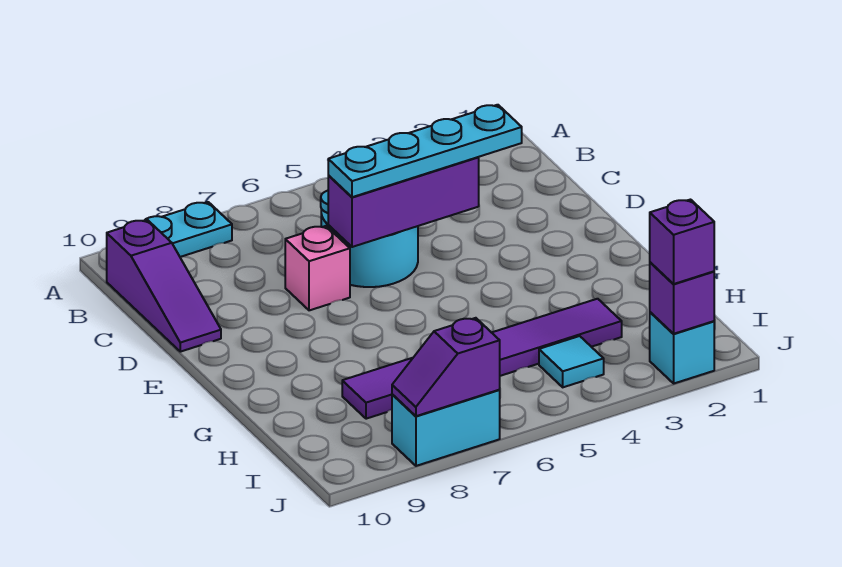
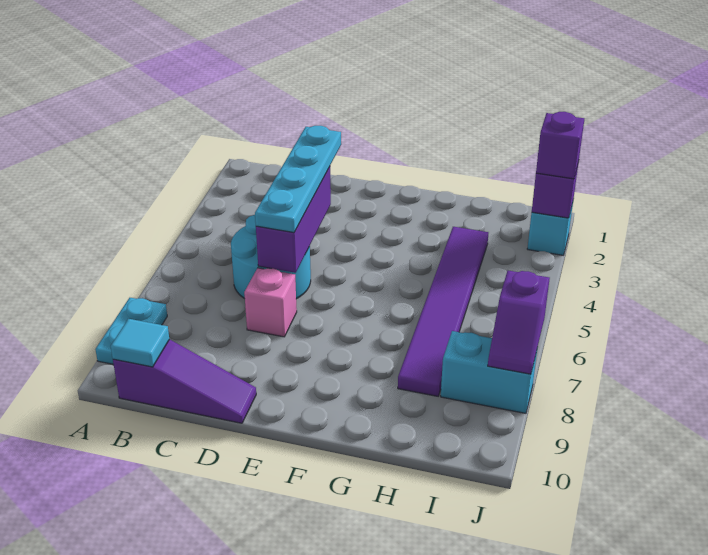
cyan tile I4 level 1 -> cyan tile B10 level 2
cyan brick J7:J8 level 1 -> cyan brick I8:J8 level 1

